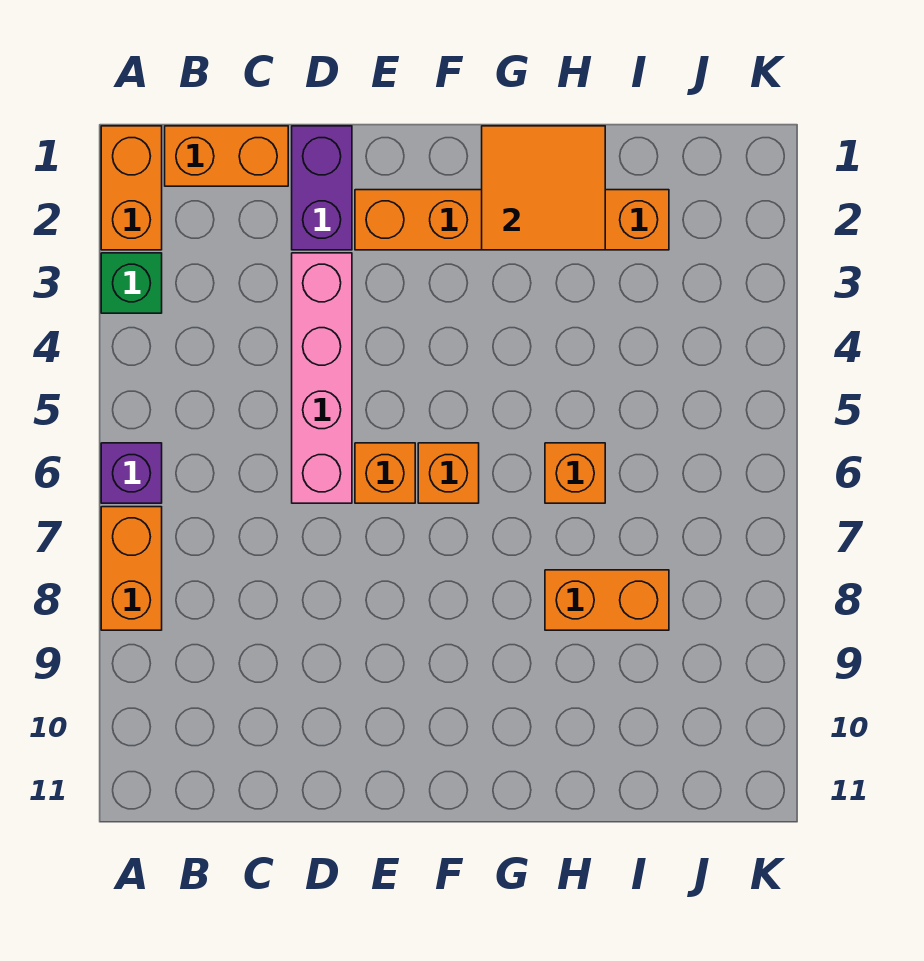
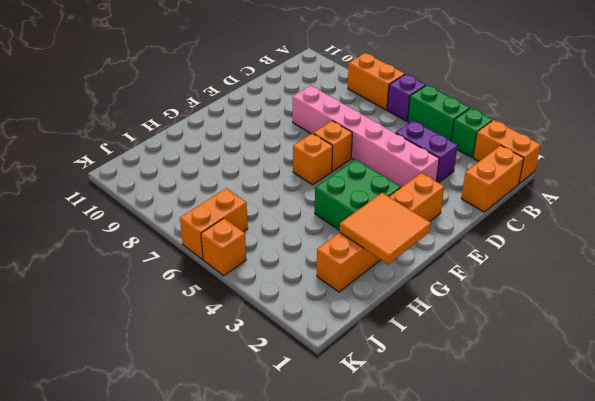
none -> green brick A4:A5 level 1
purple brick D1:D2 level 1 -> purple brick C3:C4 level 1
pink brick D3:D6 level 1 -> pink brick D3:D8 level 1
none -> green brick F3:G4 level 1
orange brick H6 level 1 -> orange brick K5 level 1
orange brick H8:I8 level 1 -> orange brick J6:K6 level 1

